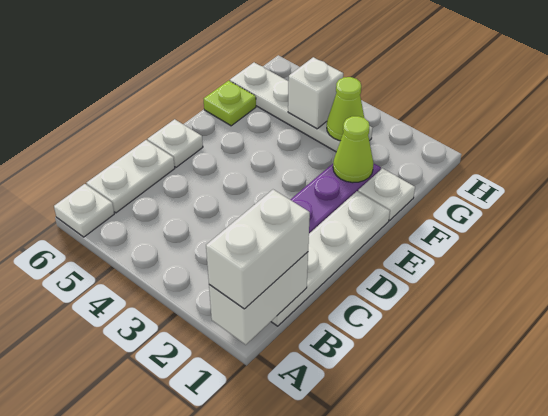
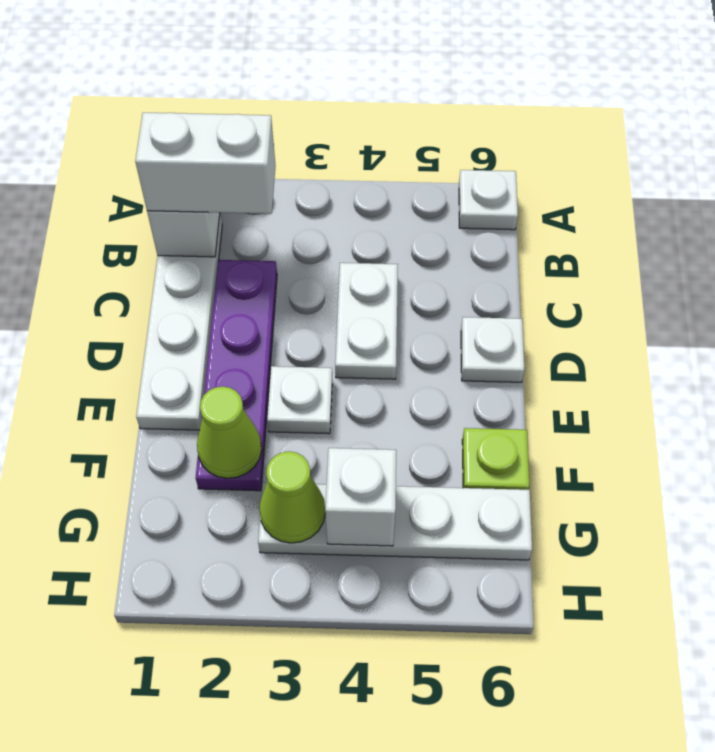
white brick A1:B1 level 3 -> white brick B1:B2 level 3
white plate B6:C6 level 1 -> white plate C4:D4 level 1
white plate F1 level 1 -> white plate E3 level 1

